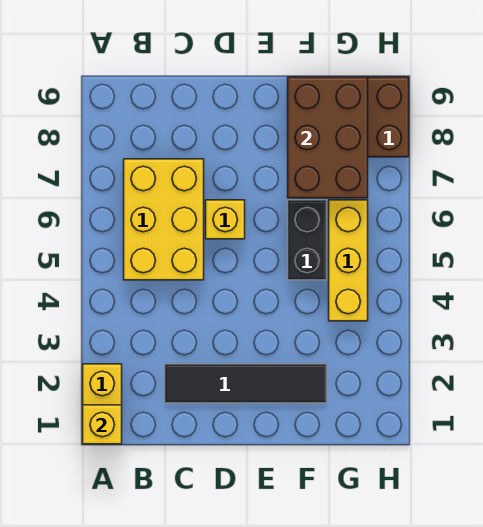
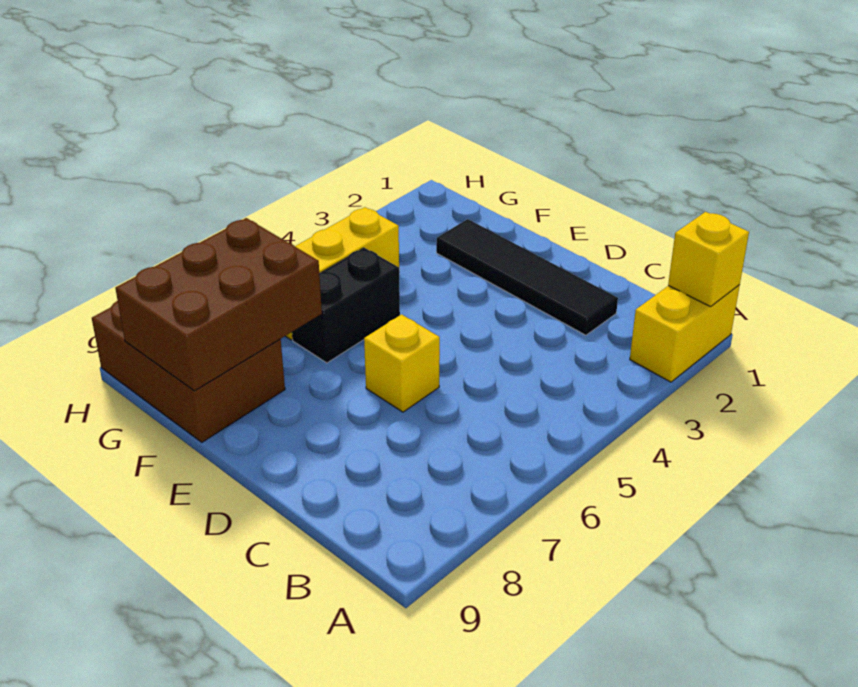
yellow brick B5:C7 level 1 -> none

